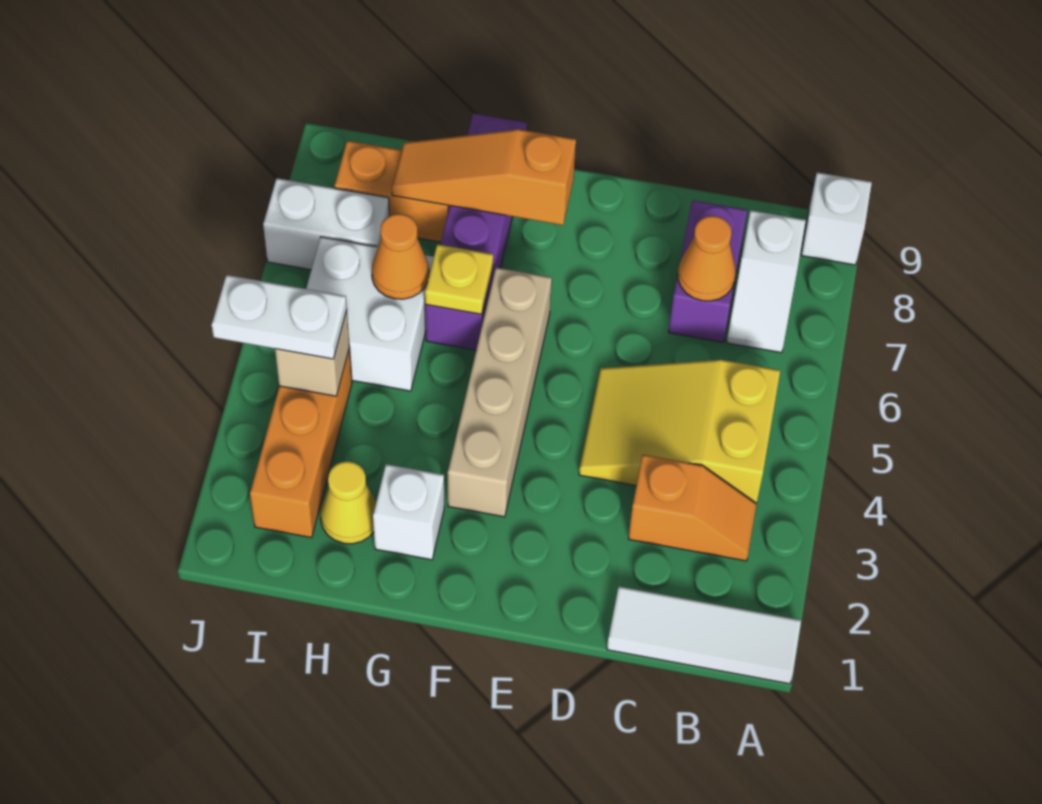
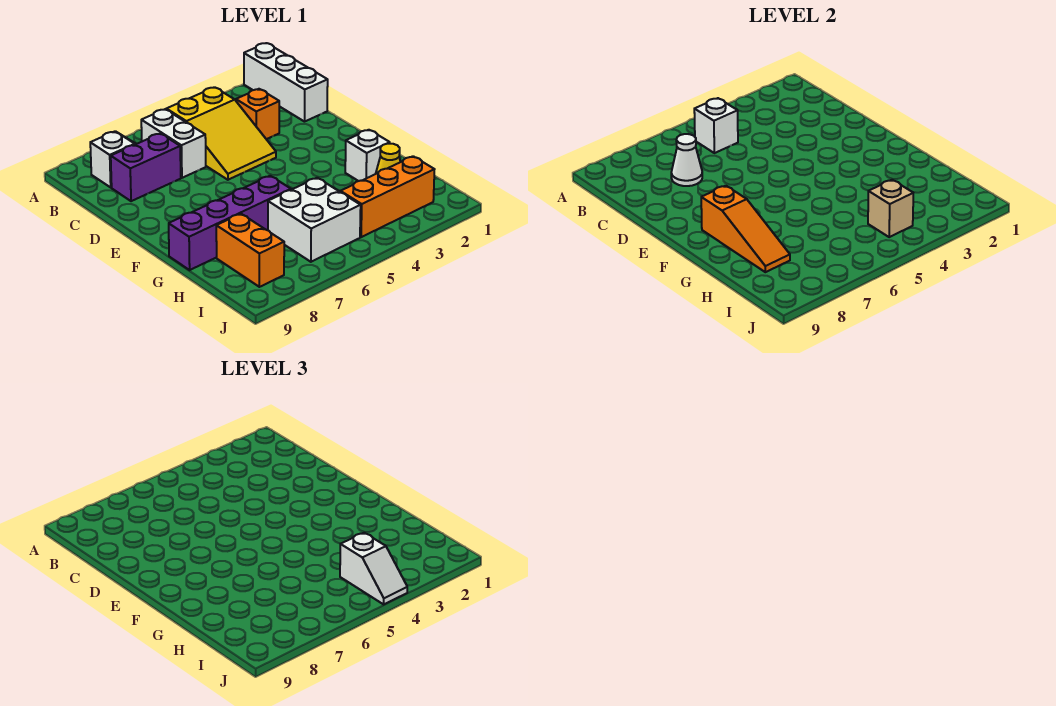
white tile A1:C1 level 1 -> white brick A1:C1 level 1
white brick A9 level 1 -> white brick B5 level 2
orange cone C7 level 2 -> white cone C7 level 2
tan brick F3:F6 level 1 -> none
yellow plate G6 level 2 -> none
orange cone H6 level 2 -> none
white plate I4:J4 level 3 -> white slope I4:J4 level 3 top I
white brick I7:J7 level 1 -> white brick B6:C6 level 1

